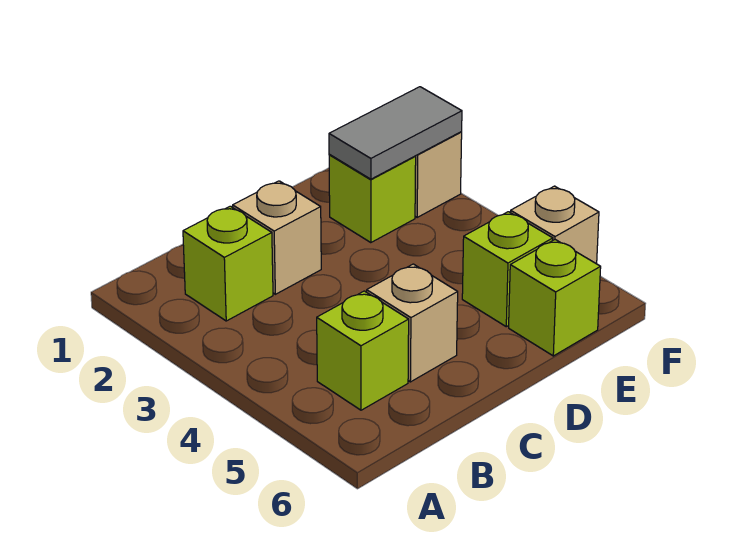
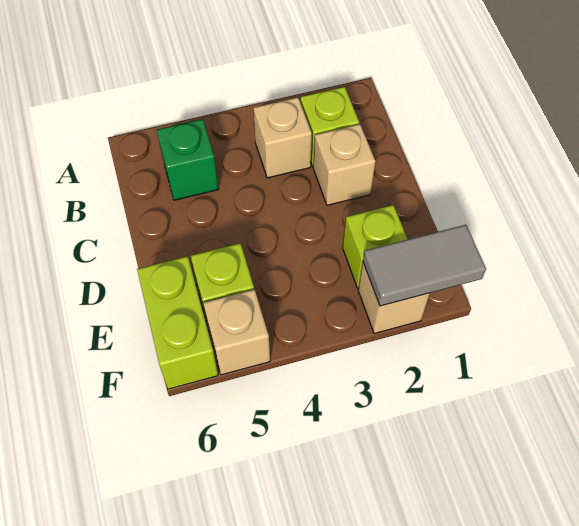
lime brick B5 level 1 -> green brick B5 level 1
tan brick C5 level 1 -> tan brick B3 level 1
grey tile E2:F2 level 2 -> grey tile F1:F2 level 2
lime brick E6 level 1 -> lime brick E6:F6 level 1

